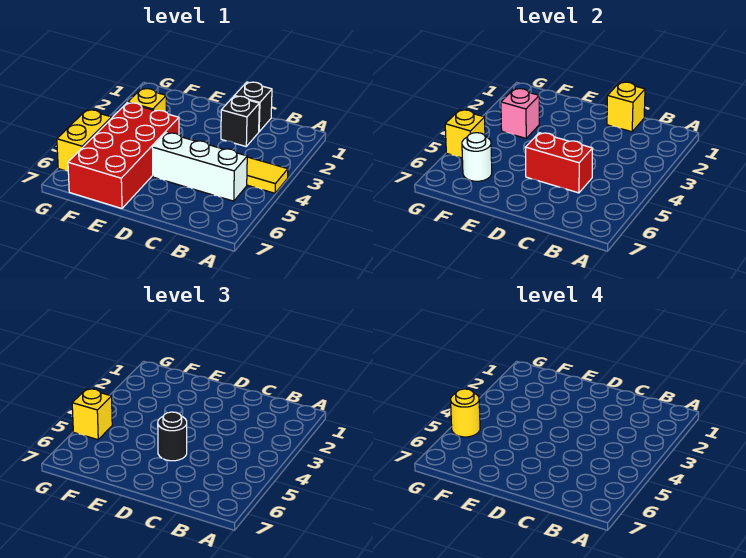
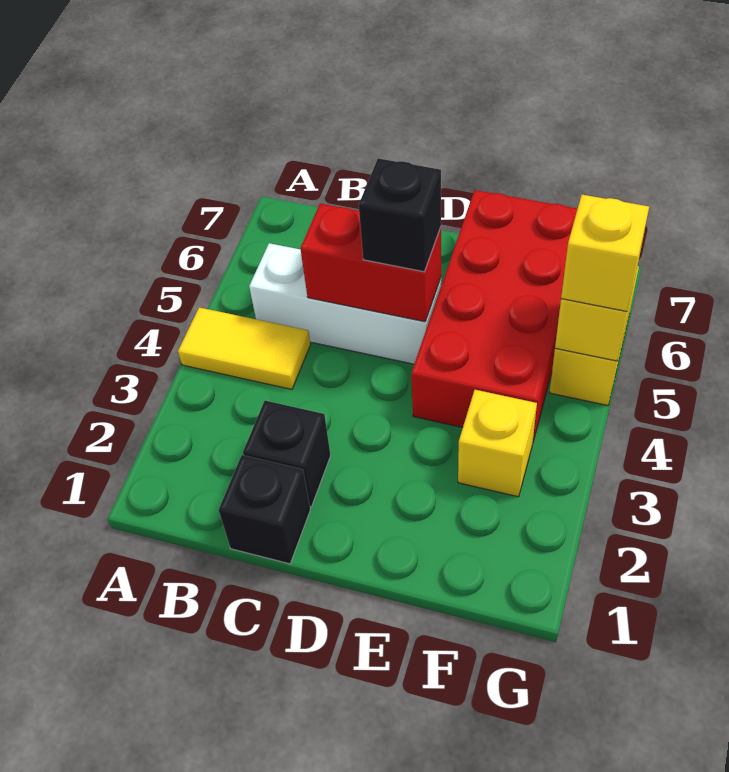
yellow brick C1 level 2 -> none
black round brick D5 level 3 -> black brick D5 level 3
pink brick F3 level 2 -> none
white round brick F6 level 2 -> none
yellow round brick G5 level 4 -> none

